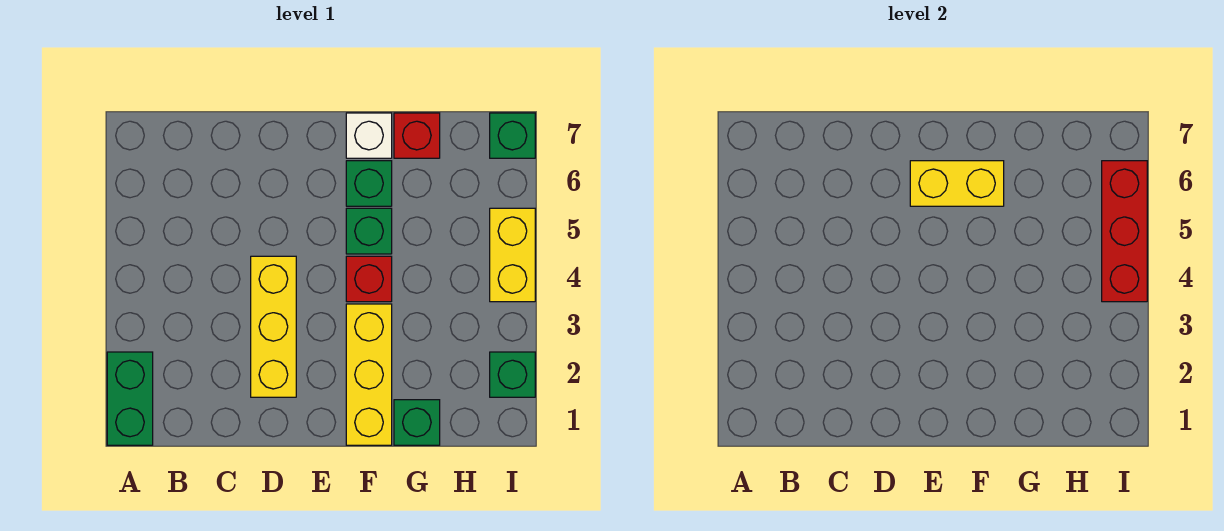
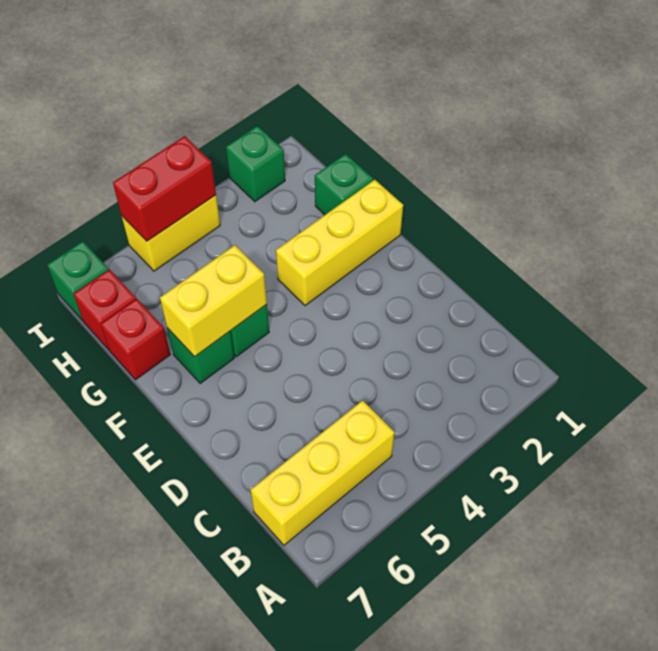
green brick A1:A2 level 1 -> none
yellow brick D2:D4 level 1 -> yellow brick B5:B7 level 1
yellow brick E6:F6 level 2 -> yellow brick F5:F6 level 2
red brick F4 level 1 -> red brick H7 level 1
white brick F7 level 1 -> none
red brick I4:I6 level 2 -> red brick I4:I5 level 2

